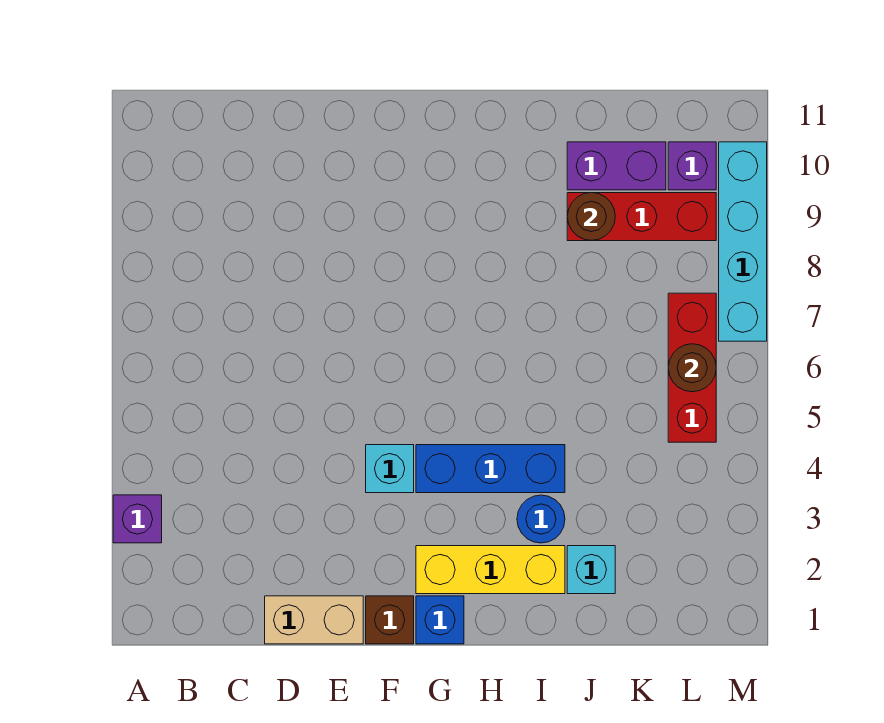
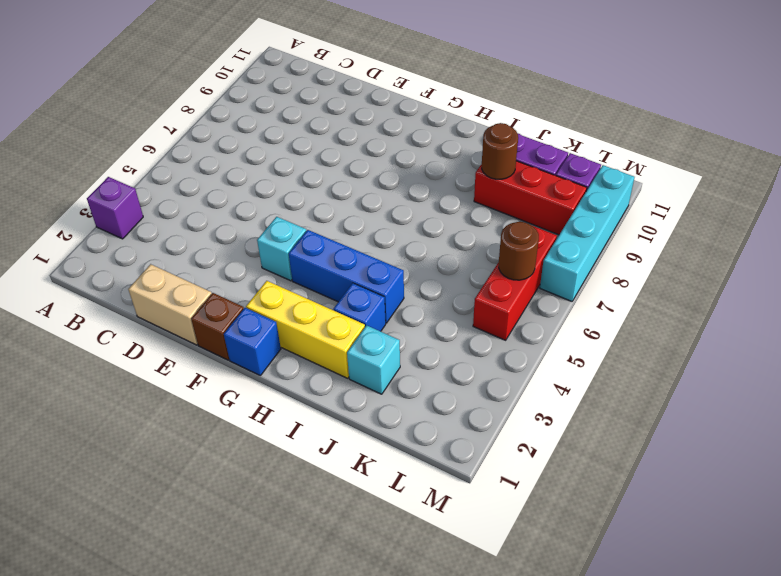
blue round brick I3 level 1 -> blue brick I3 level 1

